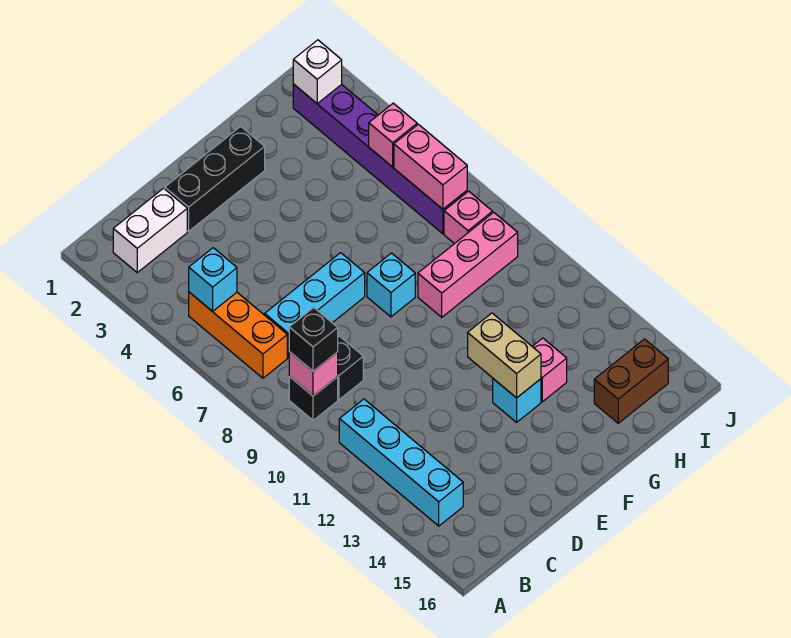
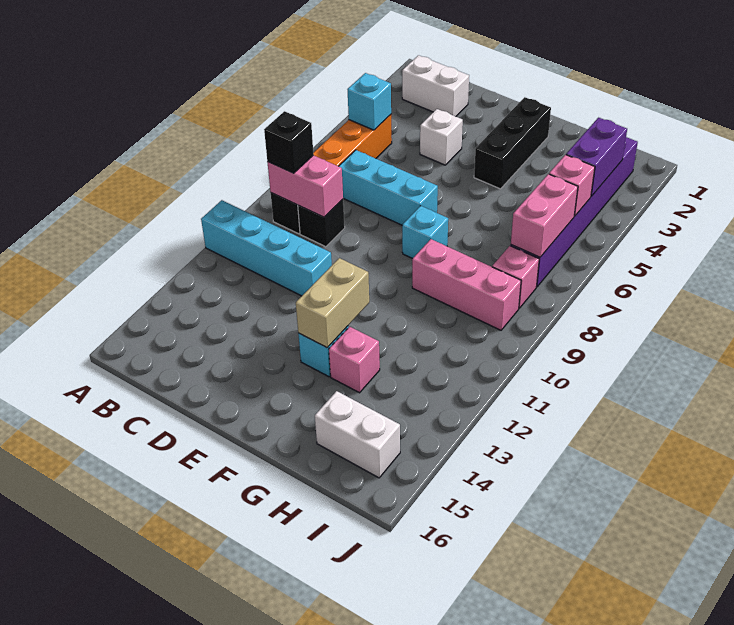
pink brick B9 level 2 -> pink brick B9:C9 level 2
cyan brick B11:B14 level 1 -> cyan brick A11:D11 level 1
black brick D2:F2 level 1 -> black brick F2:F4 level 1
brown brick H15:I15 level 1 -> white brick H15:I15 level 1
white brick I2 level 2 -> white brick D4 level 1
none -> purple brick I3:I4 level 2

